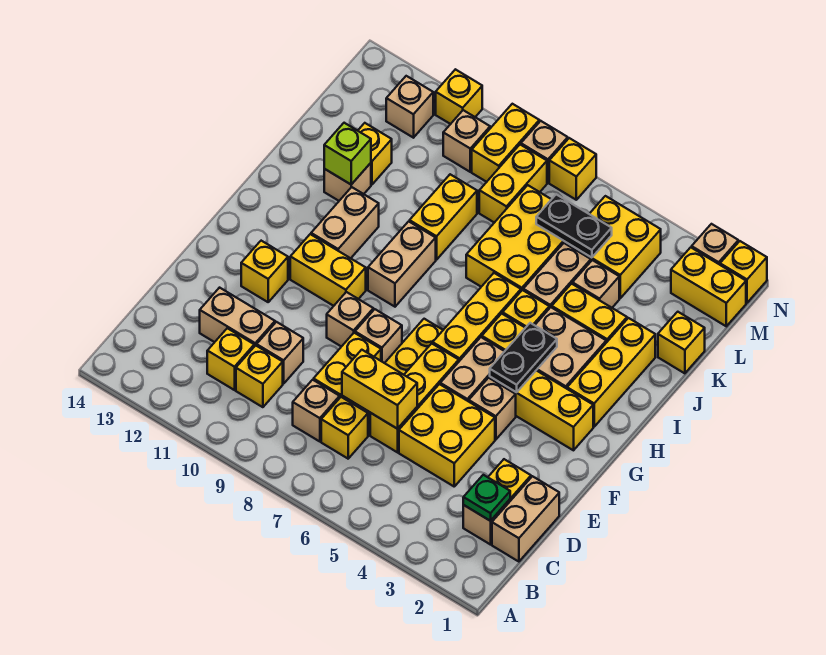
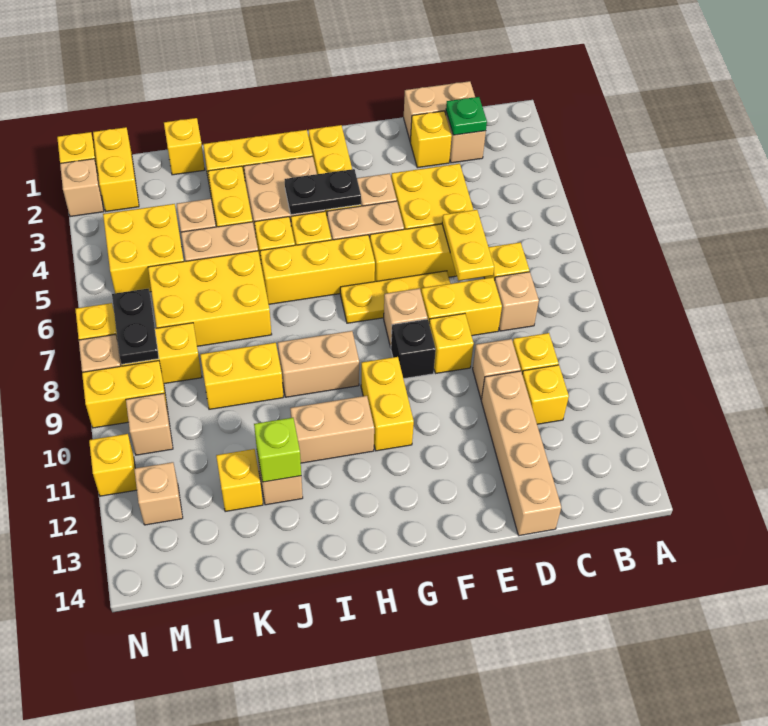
yellow brick D6:D7 level 2 -> yellow plate D6:D7 level 2
tan brick D11:D12 level 1 -> tan brick D11:D14 level 1
tan brick F9 level 1 -> black brick F9 level 1
yellow brick F12 level 1 -> yellow brick E9 level 1
black plate L5:L6 level 2 -> black plate M7:M8 level 2

